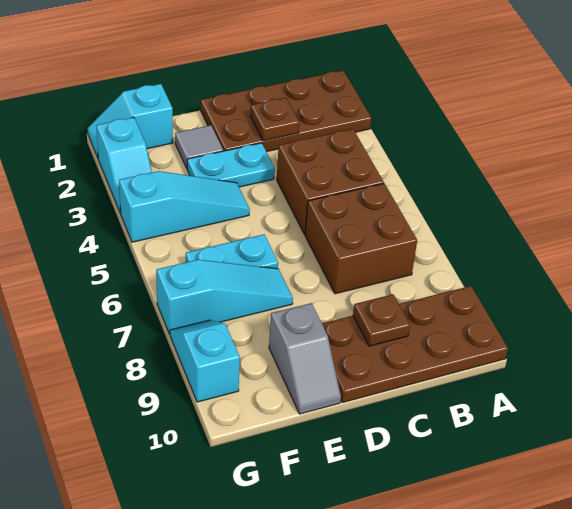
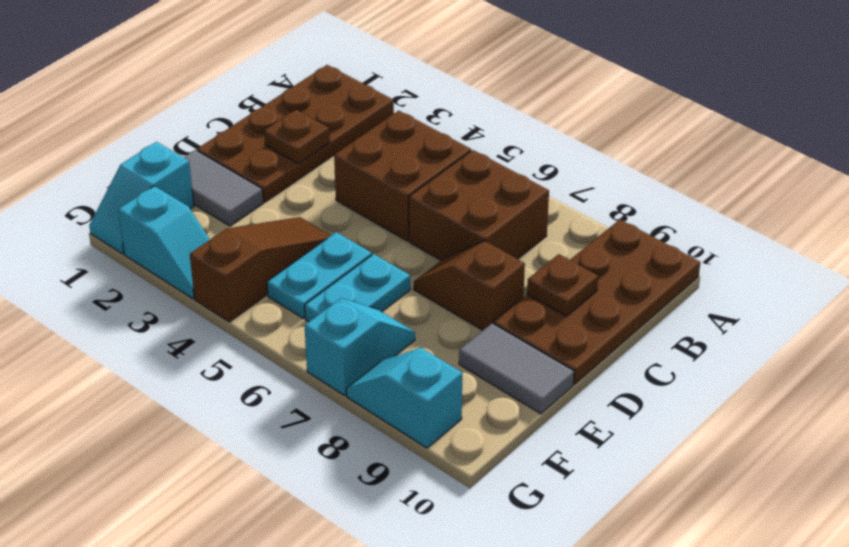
cyan plate D3:E3 level 1 -> cyan plate E5:F5 level 1
none -> brown slope D7:D8 level 1 top 8
grey tile E2 level 1 -> grey tile E1:E2 level 1
cyan slope E4:G4 level 1 top G -> brown slope E4:G4 level 1 top G
cyan slope E7:G7 level 1 top G -> cyan slope F7:G7 level 1 top G
grey slope E9:E10 level 1 top 9 -> grey tile E9:E10 level 1

